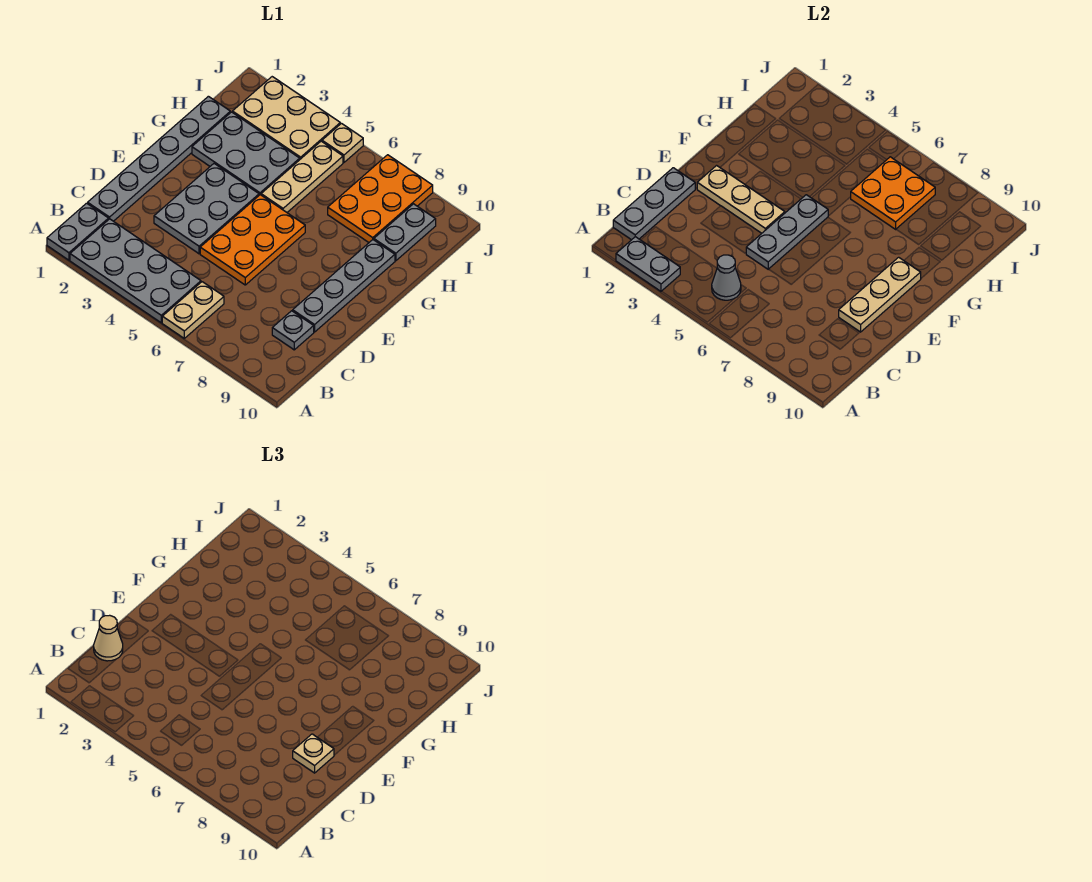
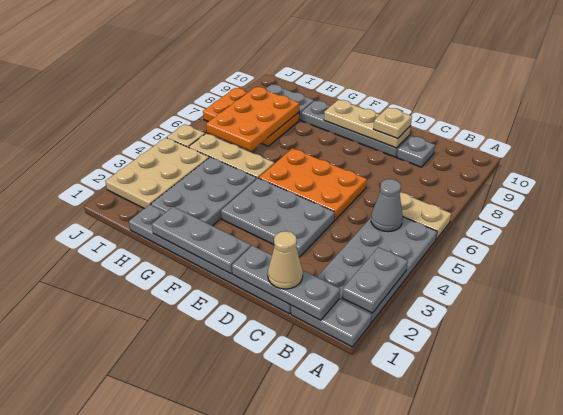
grey plate D5:F5 level 2 -> grey plate E1:G1 level 2
tan plate E2:E4 level 2 -> none
orange plate H6:I7 level 2 -> orange plate H6:I8 level 2

